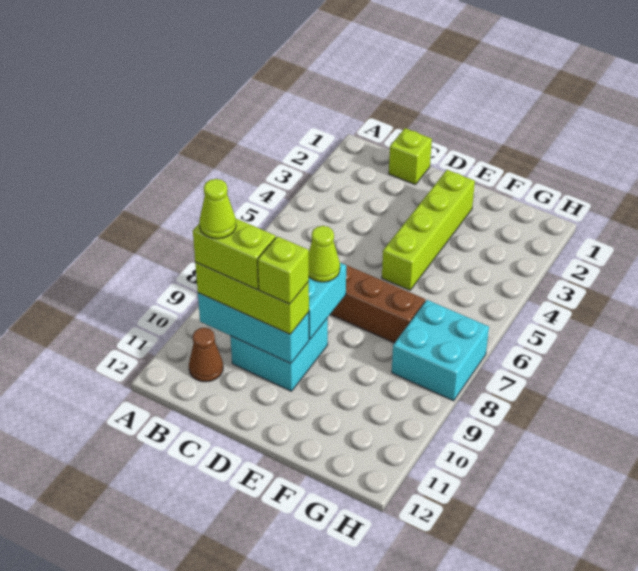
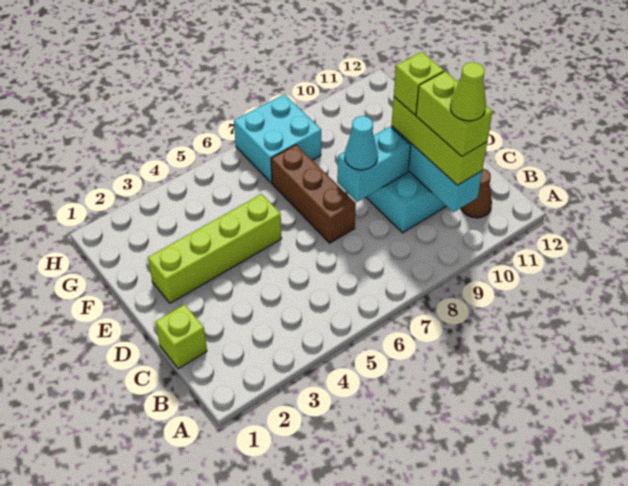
lime cone D8 level 3 -> cyan cone D8 level 3

